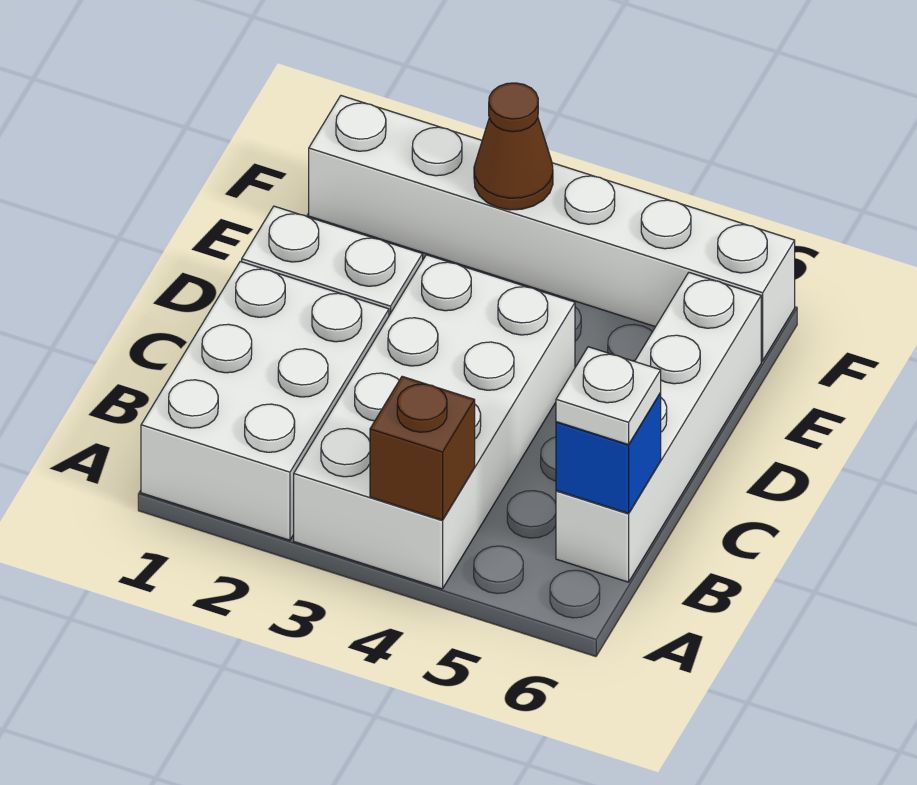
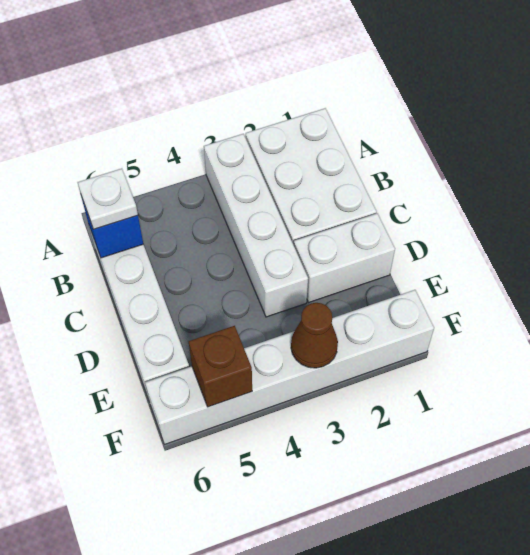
white brick A3:D4 level 1 -> white brick A3:D3 level 1
brown brick A4 level 2 -> brown brick F5 level 2

